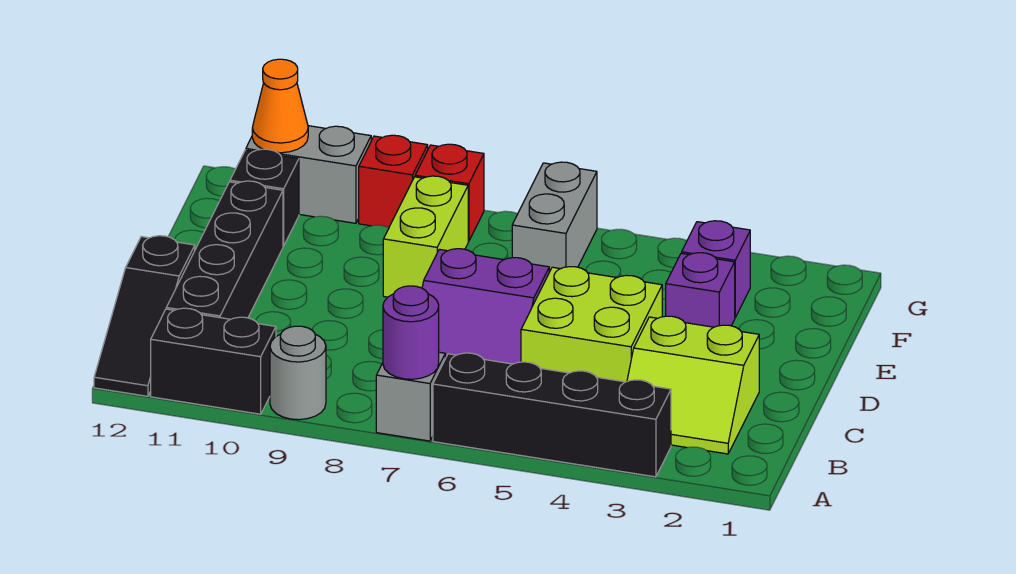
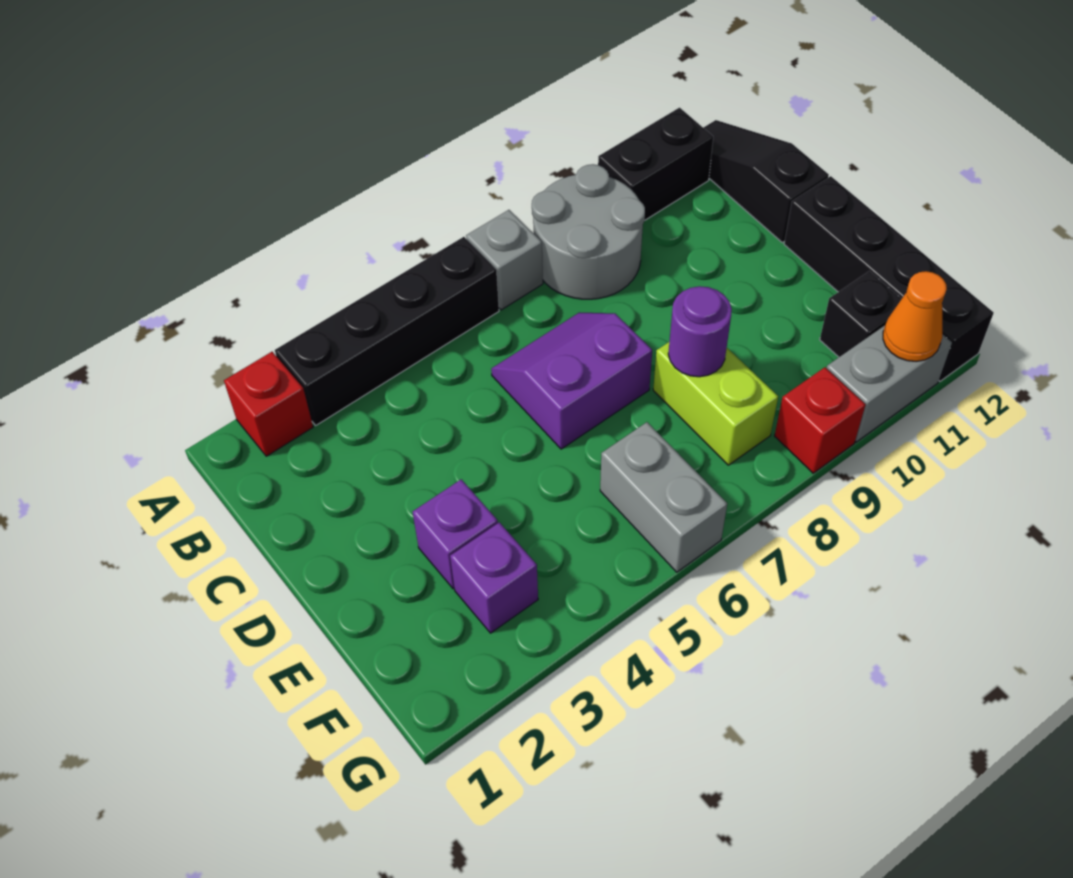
purple round brick A7 level 2 -> purple round brick E8 level 2
grey round brick A9 level 1 -> grey round brick A8:B9 level 1
lime slope B2:C3 level 1 top C -> none
black brick B11:E11 level 1 -> black brick D12:G12 level 1
lime brick C4:D5 level 1 -> none
red brick G8 level 1 -> red brick A2 level 1

